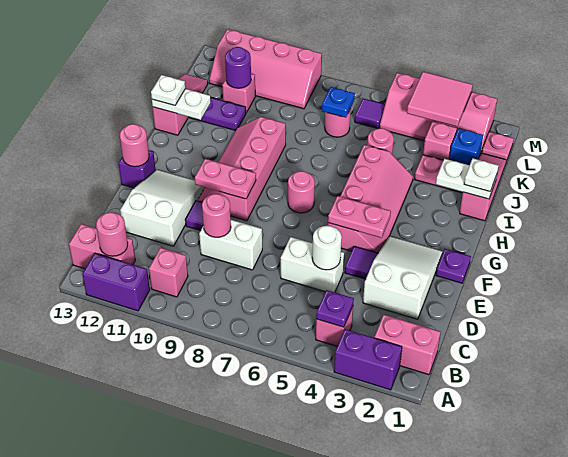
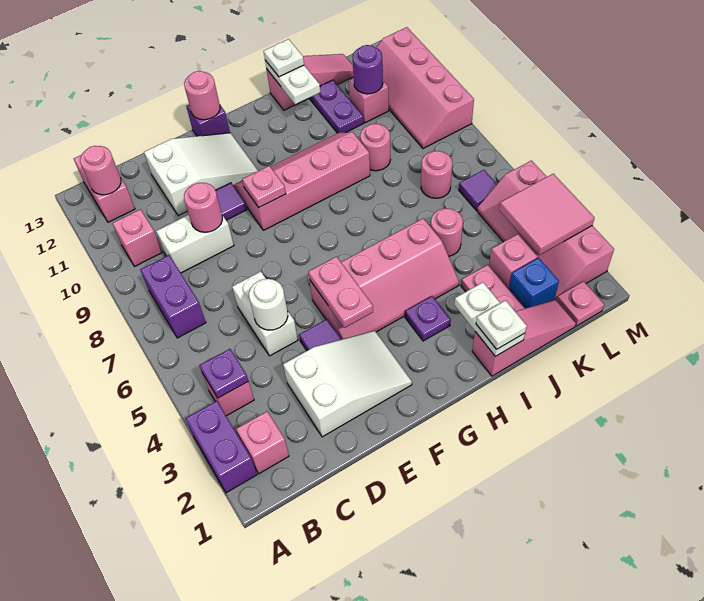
purple brick A11:A12 level 1 -> purple brick B7:B8 level 1
pink brick B1:B2 level 1 -> pink brick B2 level 1
white brick D8:D9 level 1 -> white brick C9:D9 level 1
purple plate F1 level 1 -> purple plate H3 level 1
pink plate F9:F10 level 2 -> pink plate F9 level 2
pink round brick G7 level 1 -> pink round brick J9 level 1
blue plate K7 level 2 -> none

